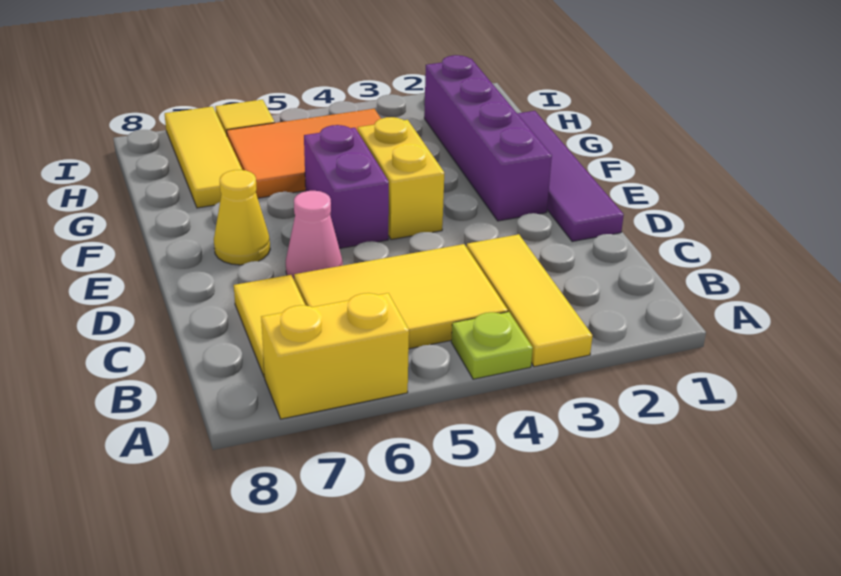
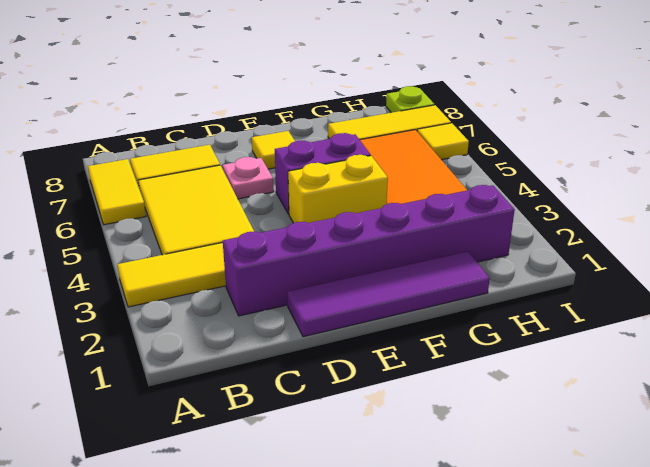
lime plate A4 level 1 -> lime plate I8 level 1
yellow brick A6:A7 level 1 -> yellow tile A6:A7 level 1
pink cone D6 level 1 -> pink plate D6 level 1
purple brick E2:H2 level 1 -> purple brick C2:H2 level 1
yellow cone E7 level 1 -> yellow tile E7 level 1

